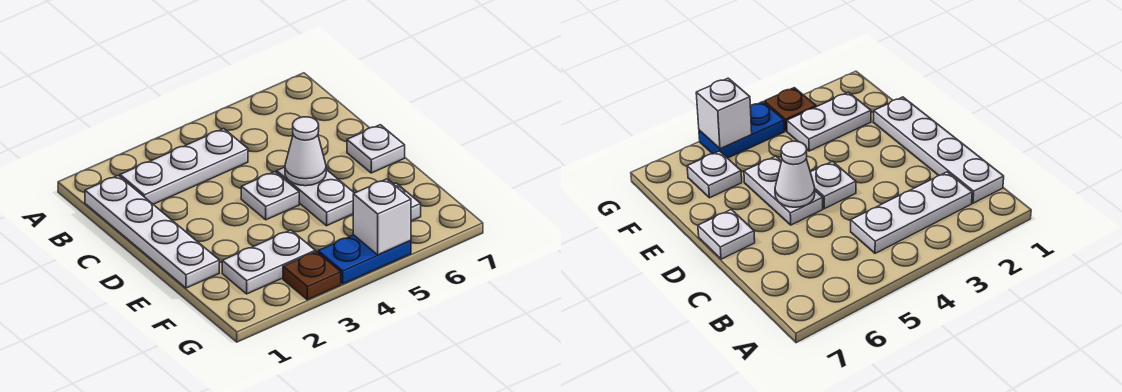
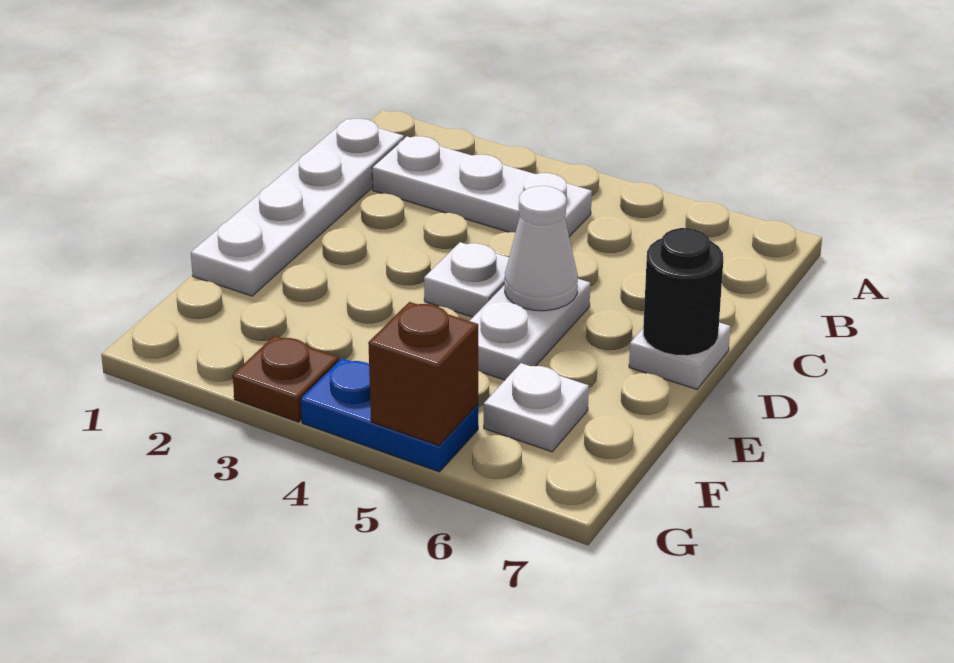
none -> black round brick D7 level 2
white plate F2:F3 level 1 -> none
white brick G5 level 2 -> brown brick G5 level 2

